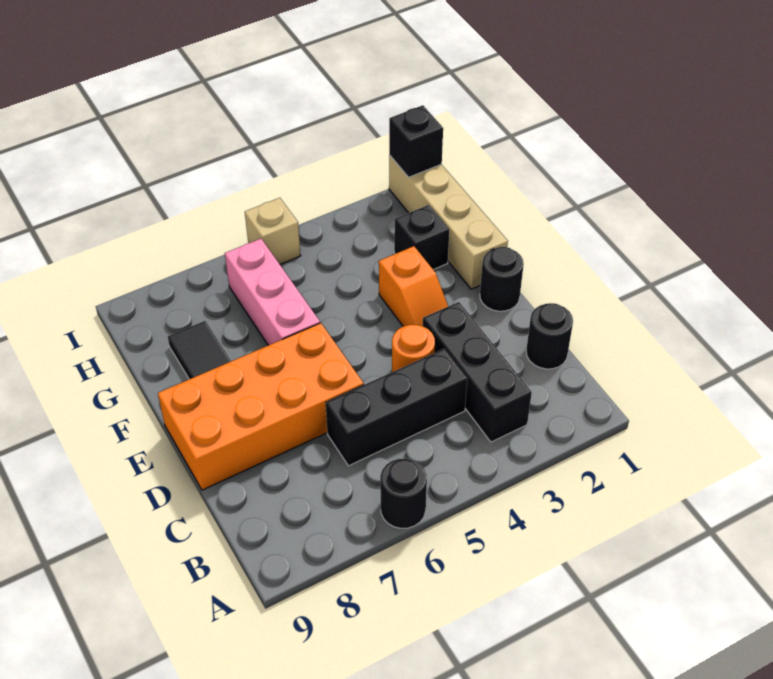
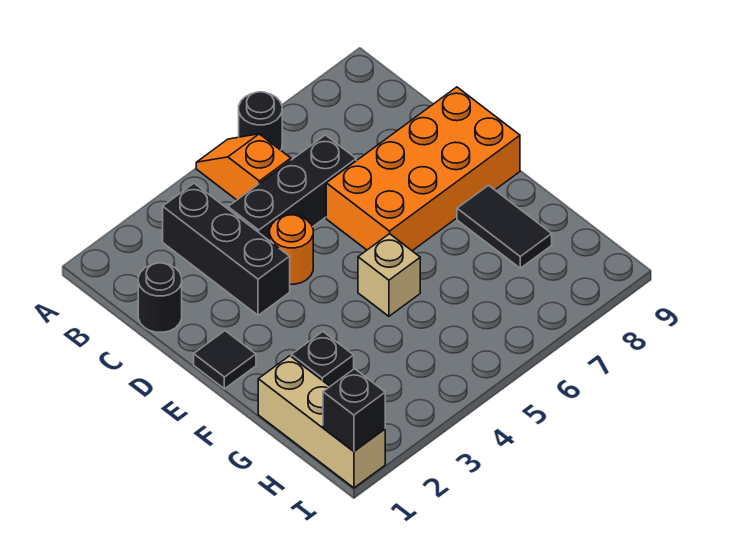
black round brick E1 level 1 -> black tile E1 level 1
orange slope E3:F3 level 1 top F -> orange slope A5:B5 level 1 top B
tan brick F1:I1 level 1 -> tan brick G1:I1 level 1
pink brick F6:H6 level 1 -> none
tan brick I5 level 1 -> tan brick F5 level 1

